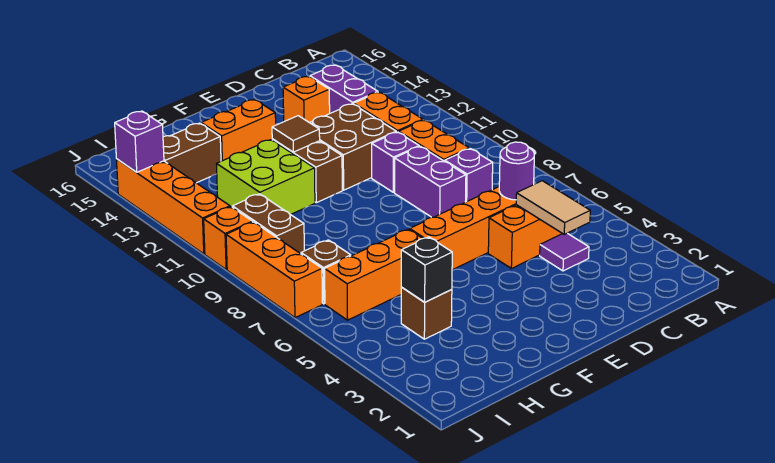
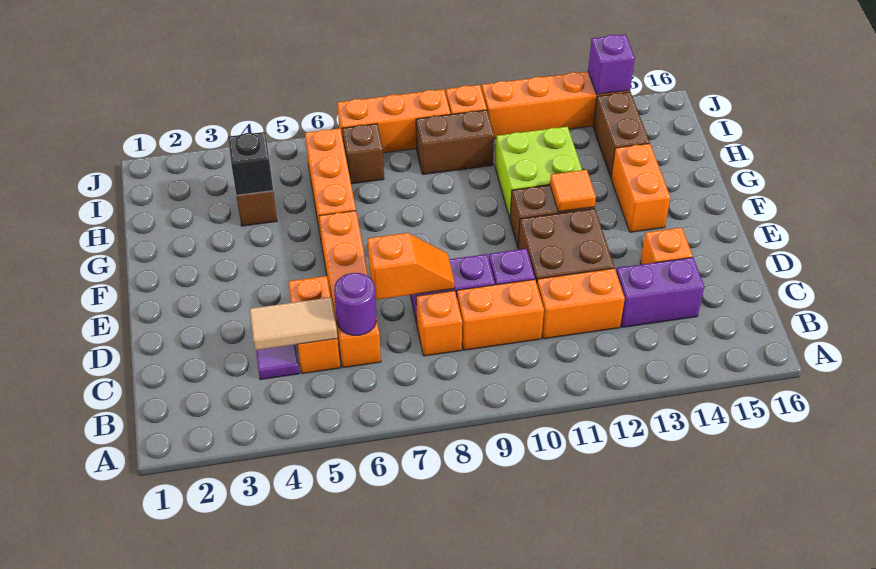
purple brick C8 level 1 -> orange brick C8 level 1
none -> orange slope D7:D8 level 2 top 7
brown tile F12 level 2 -> orange tile F12 level 2

